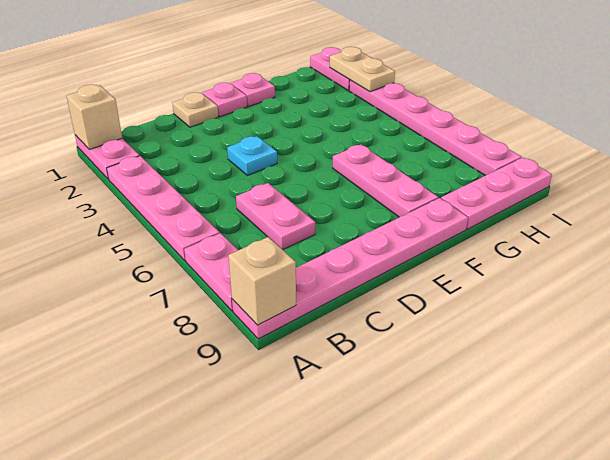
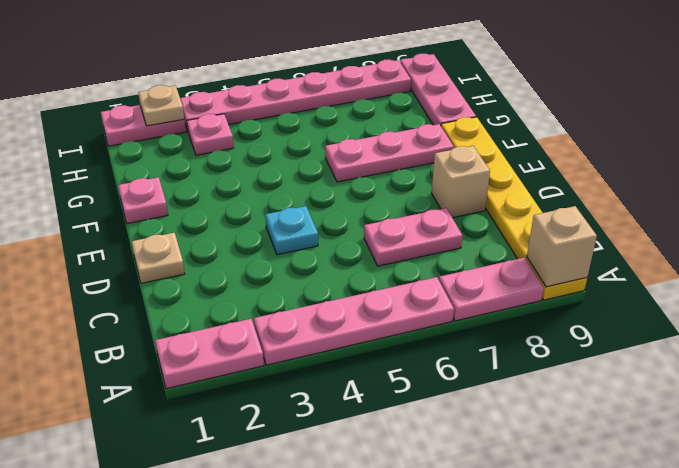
tan brick A1 level 2 -> tan brick D8 level 1
pink plate A9:F9 level 1 -> yellow plate A9:F9 level 1
pink plate E1 level 1 -> pink plate H3 level 1
tan plate I2:I3 level 2 -> tan plate I2 level 2

